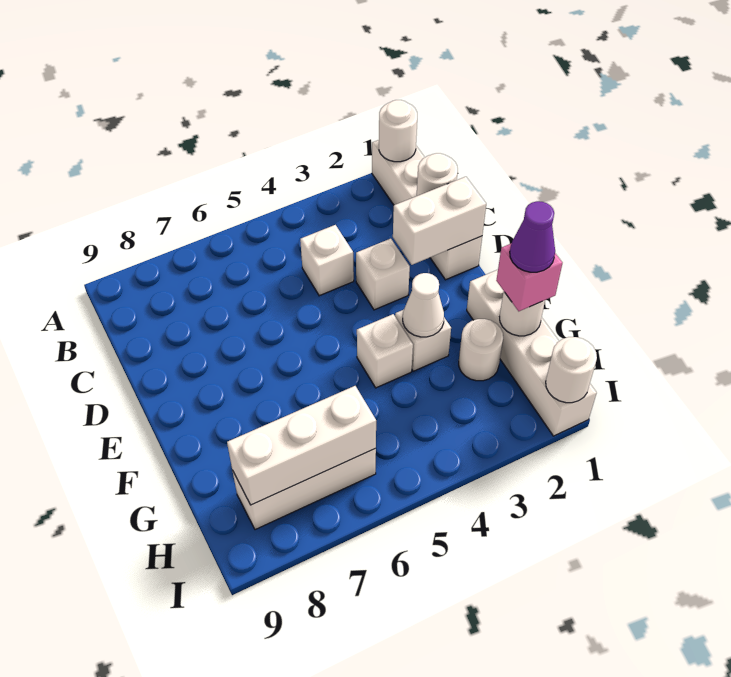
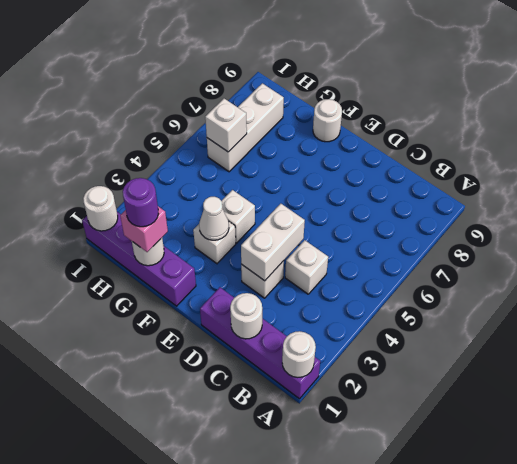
white brick A1:D1 level 1 -> purple brick A1:D1 level 1
white brick D1:D2 level 2 -> white brick D3:D4 level 2
white brick F1:I1 level 1 -> purple brick F1:I1 level 1
purple cone G1 level 4 -> purple round brick G1 level 4
white round brick G2 level 1 -> white round brick F9 level 1
white brick H6:H8 level 2 -> white brick H6 level 2

